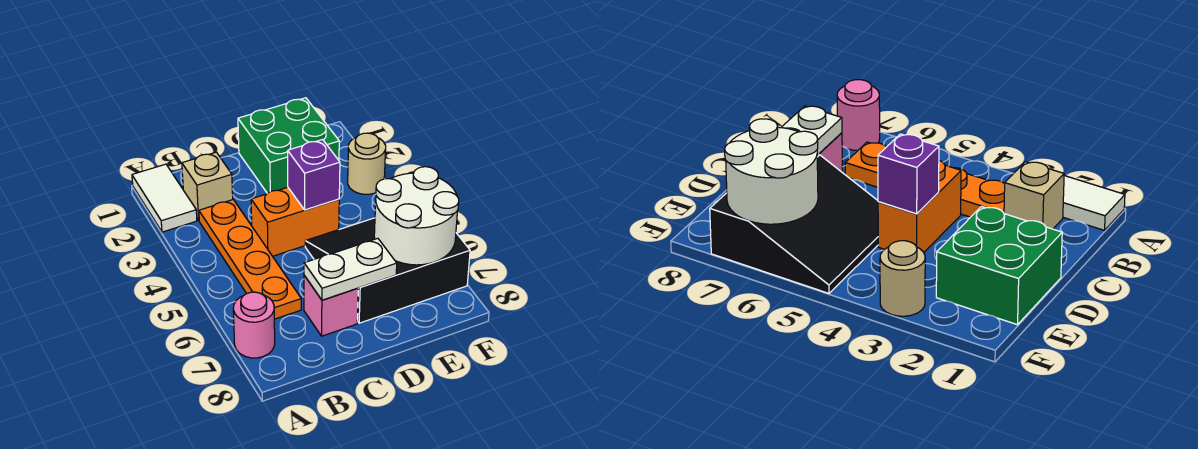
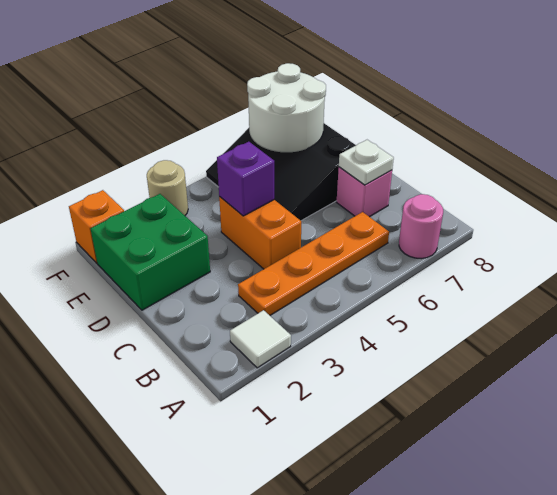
white tile A1:A2 level 1 -> white tile A2 level 1
tan brick B2 level 1 -> none
white plate C7:D7 level 2 -> white plate C7 level 2
none -> orange brick F1 level 1

